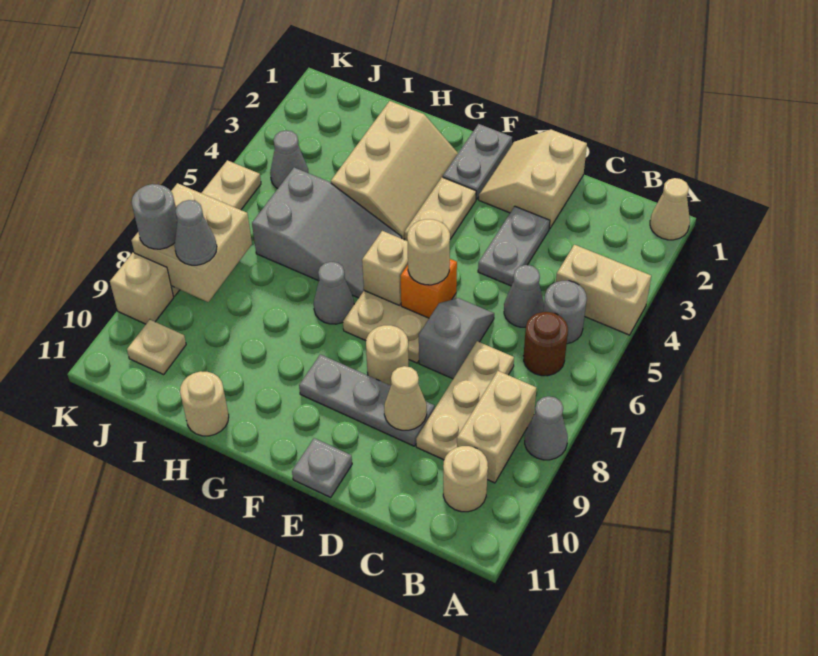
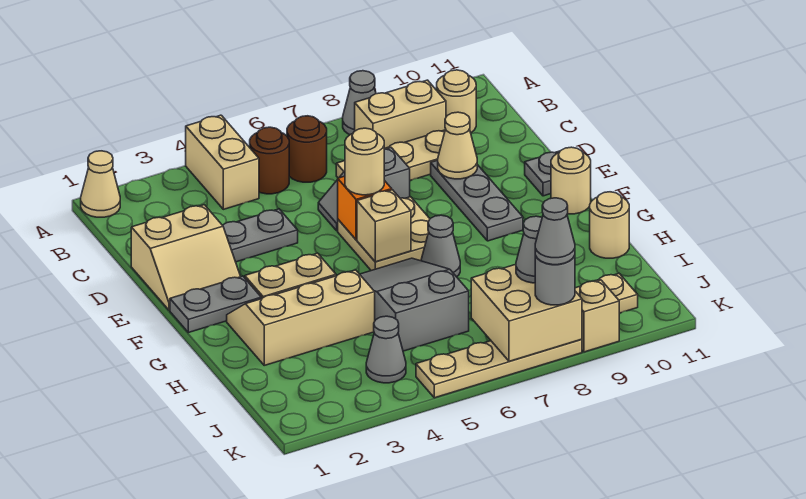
grey round brick B5 level 1 -> brown round brick B5 level 1
grey cone C5 level 1 -> grey cone K8 level 4
tan round brick E8 level 1 -> tan round brick F11 level 1

